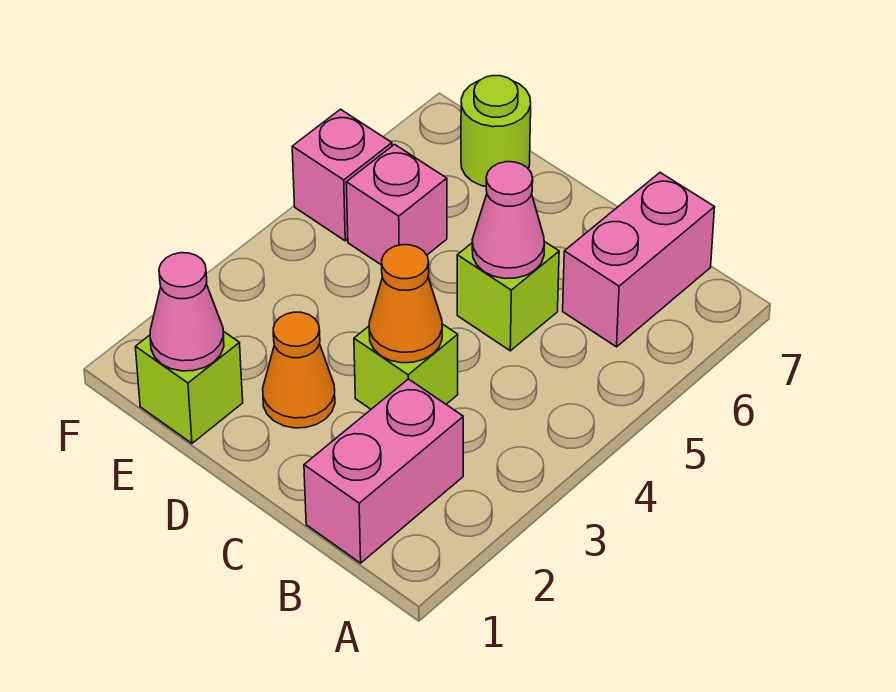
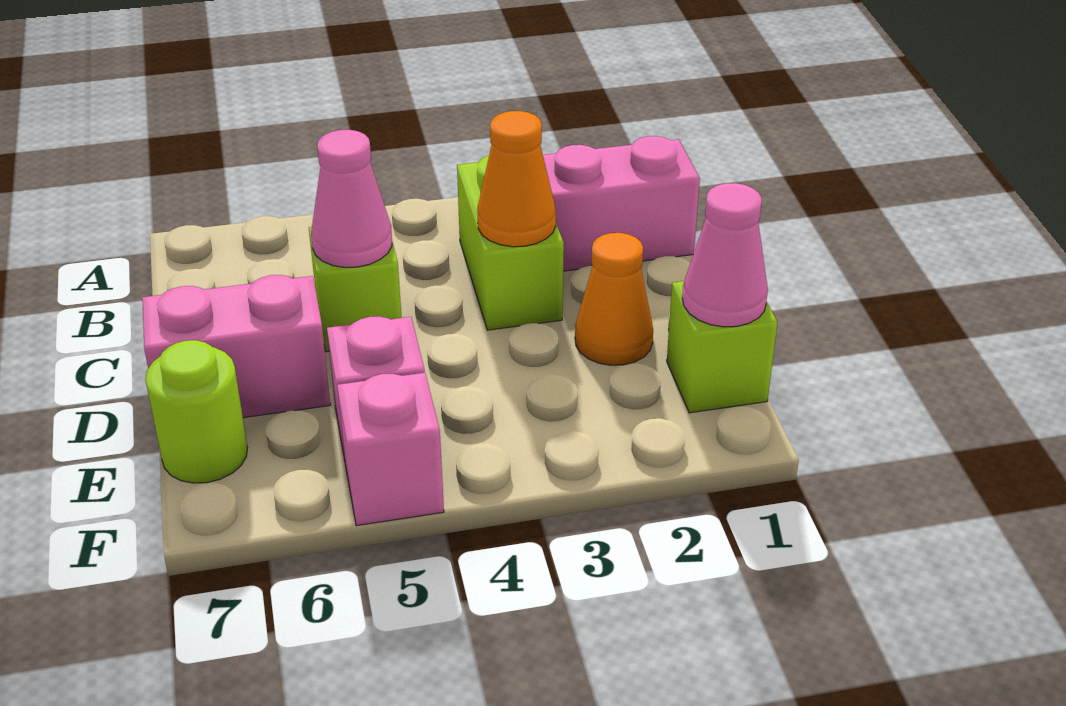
pink brick B6:B7 level 1 -> pink brick D6:D7 level 1
lime brick C3 level 1 -> lime brick B3:C3 level 1

